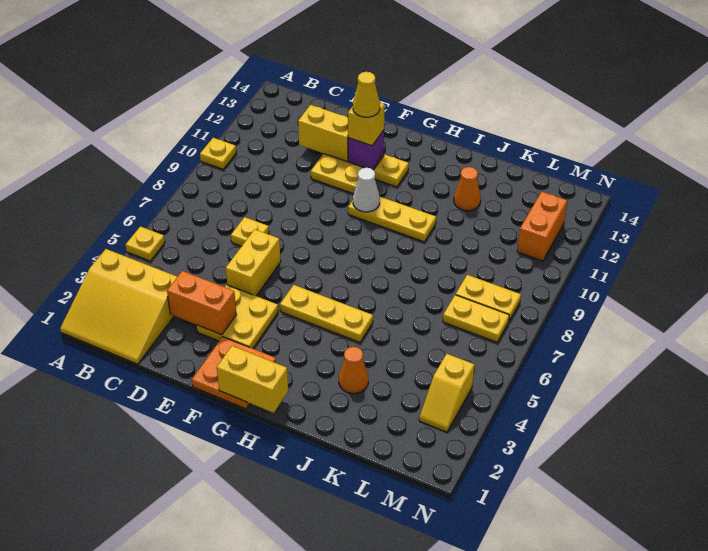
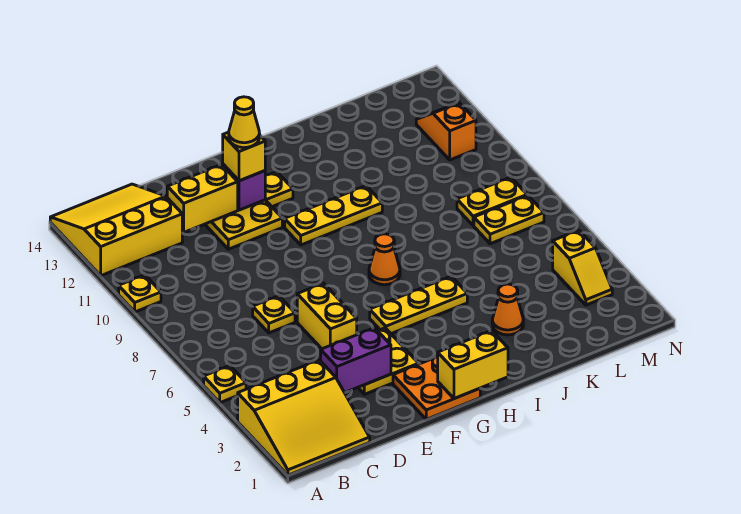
none -> yellow slope A12:C14 level 1 top 12
orange brick D3:E3 level 2 -> purple brick D3:E3 level 2
white cone G10 level 2 -> none
orange cone J12 level 1 -> orange cone H7 level 1
orange brick M11:M12 level 1 -> orange slope M11:M12 level 1 top 11

